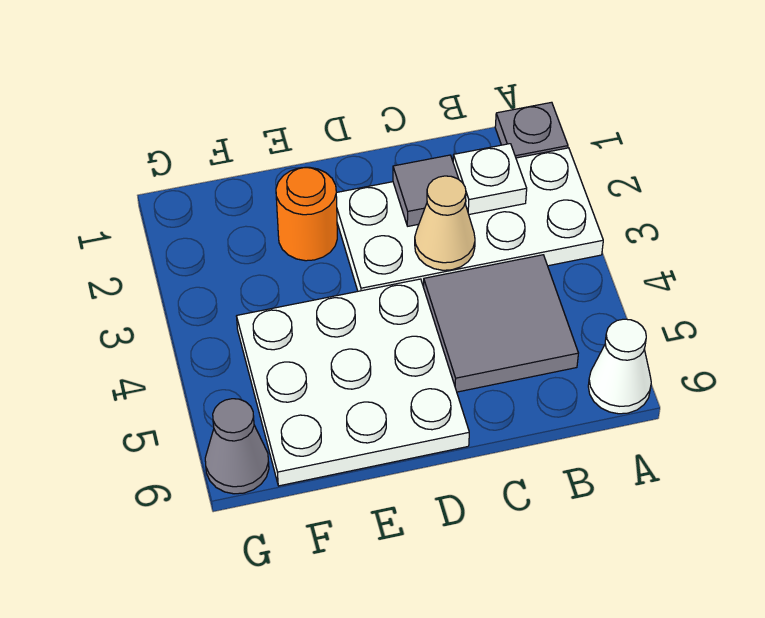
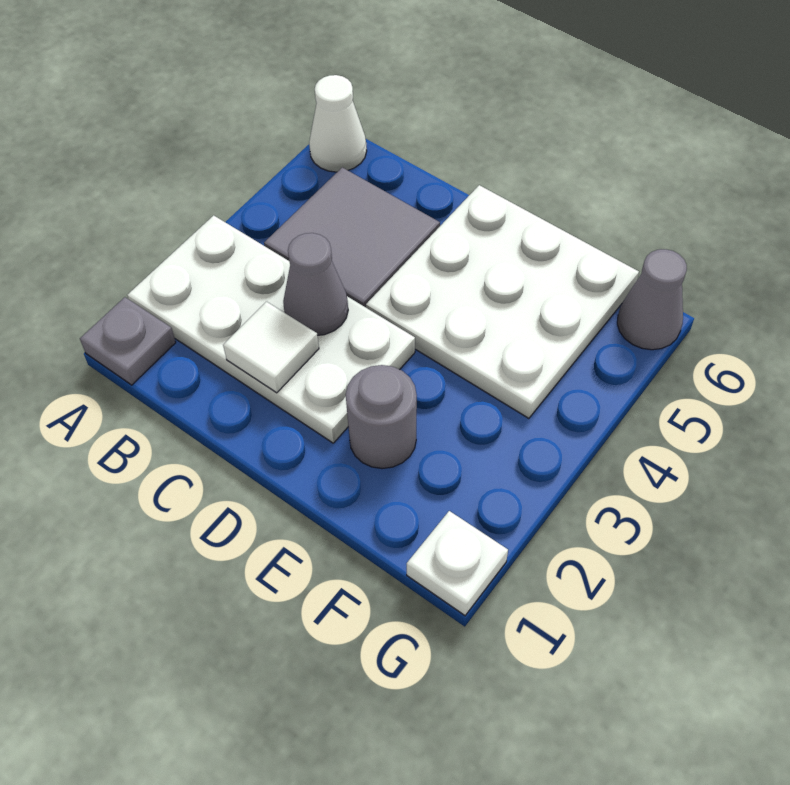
white plate B2 level 2 -> white plate G1 level 1
grey tile C2 level 2 -> white tile C2 level 2
tan cone C3 level 2 -> grey cone C3 level 2
orange round brick E2 level 1 -> grey round brick E2 level 1

